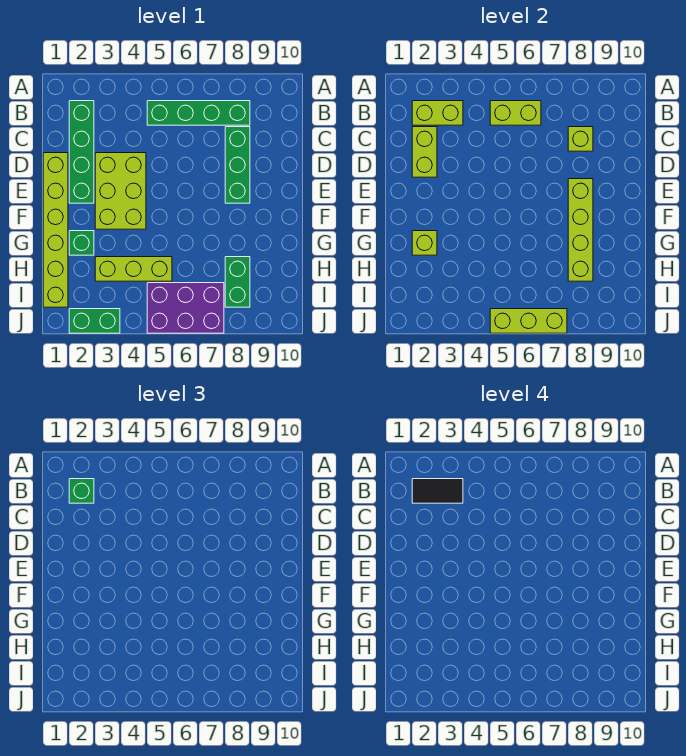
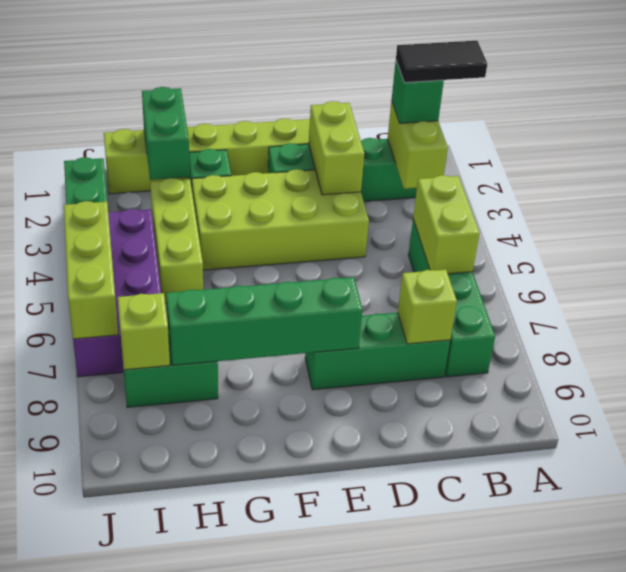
black tile B2:B3 level 4 -> black tile A2:B2 level 4
lime brick C2:D2 level 2 -> lime brick D2:D3 level 2
lime brick D3:F4 level 1 -> lime brick D3:G4 level 1
lime brick E8:H8 level 2 -> green brick E8:H8 level 2
lime brick G2 level 2 -> lime brick I8 level 2
none -> green brick H1:H2 level 2
purple brick I5:J7 level 1 -> purple brick I4:J7 level 1

